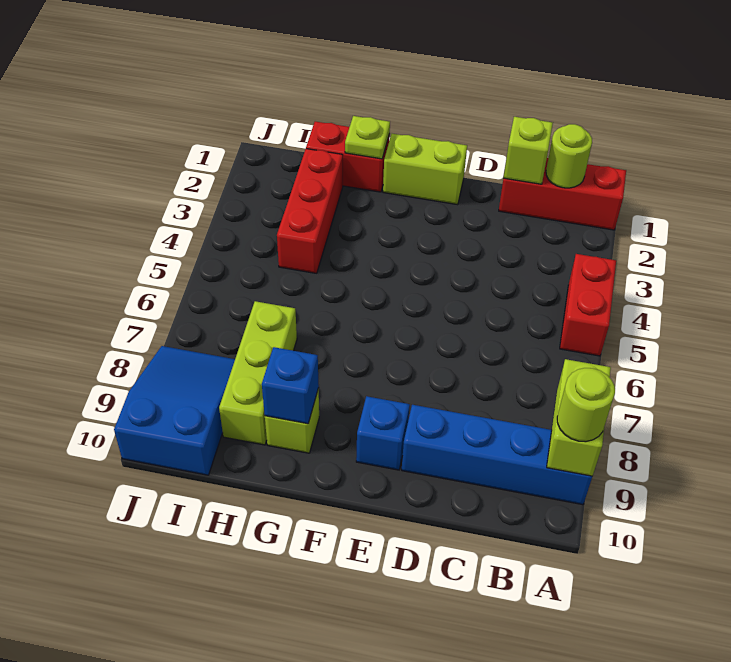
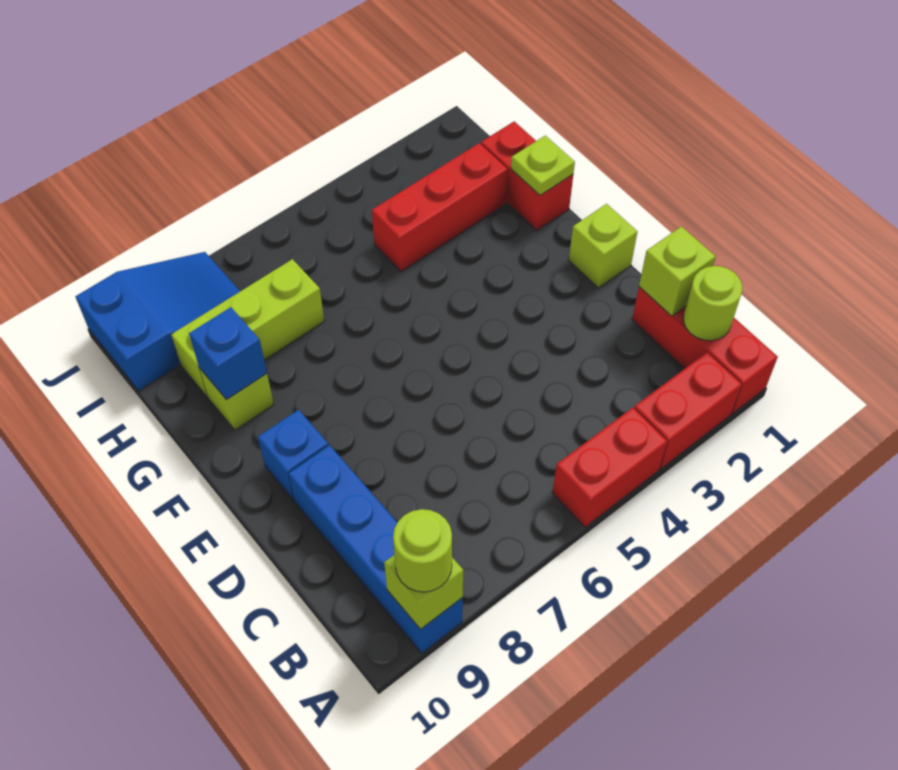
none -> red brick A2:A3 level 1
lime brick A8:A9 level 2 -> lime brick A9 level 2
lime brick E1:F1 level 1 -> lime brick E1 level 1

